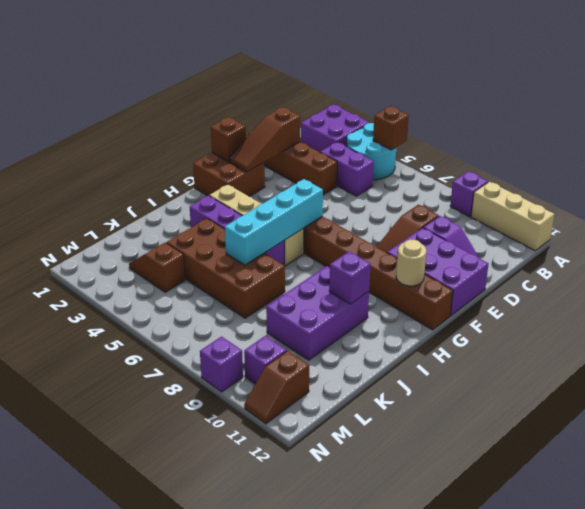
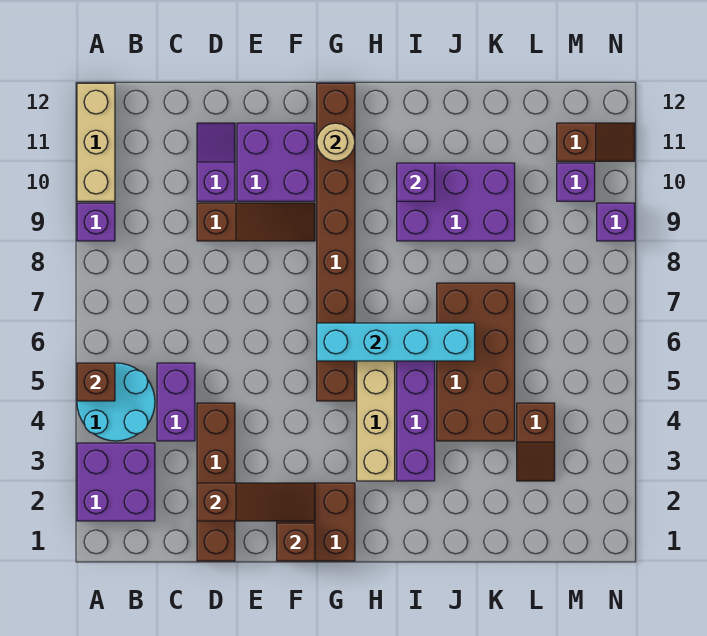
purple brick E10:F12 level 1 -> purple brick E10:F11 level 1

